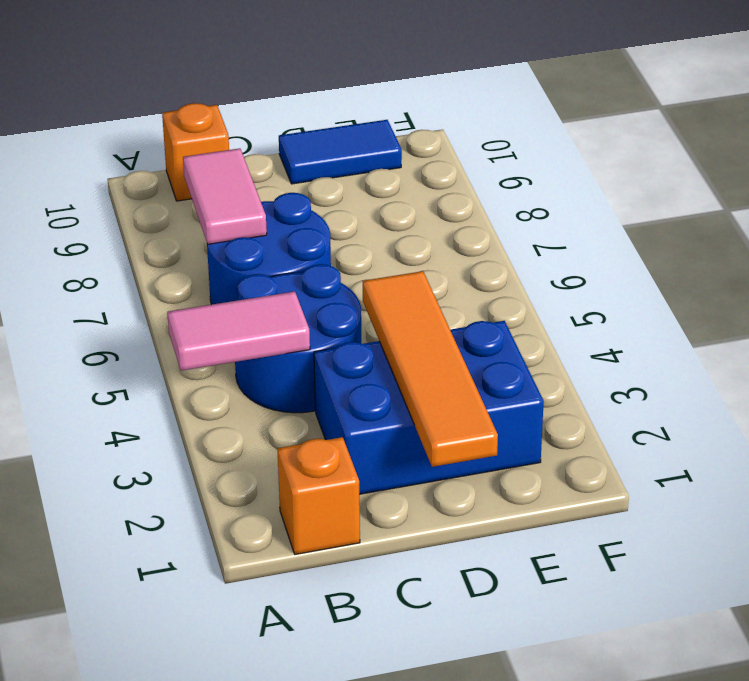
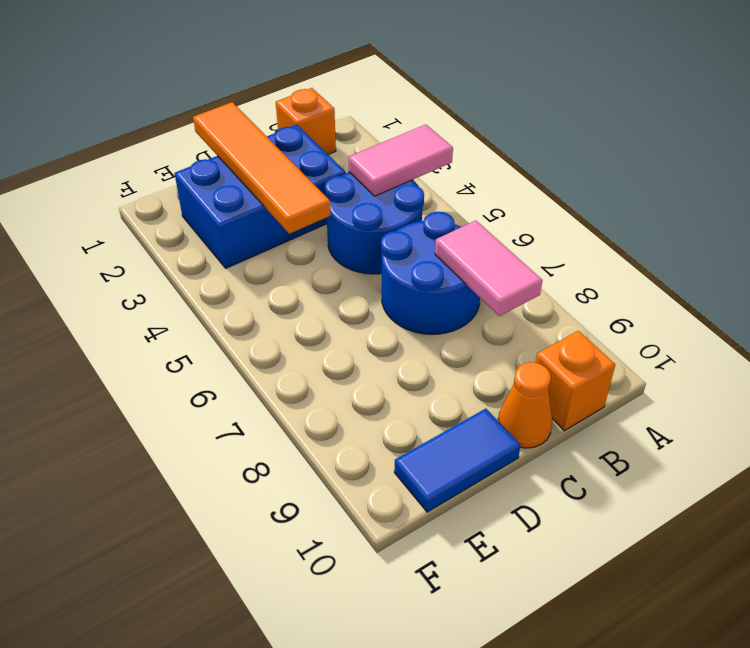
none -> orange cone C10 level 1

